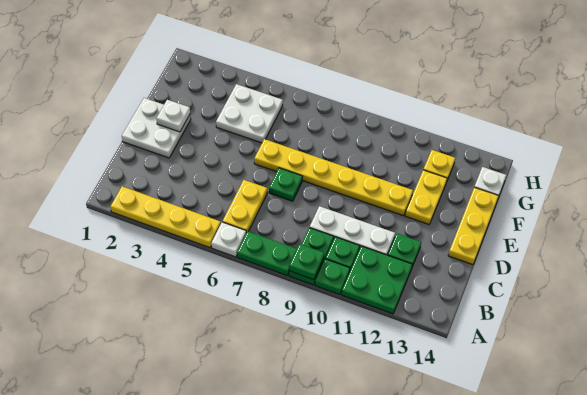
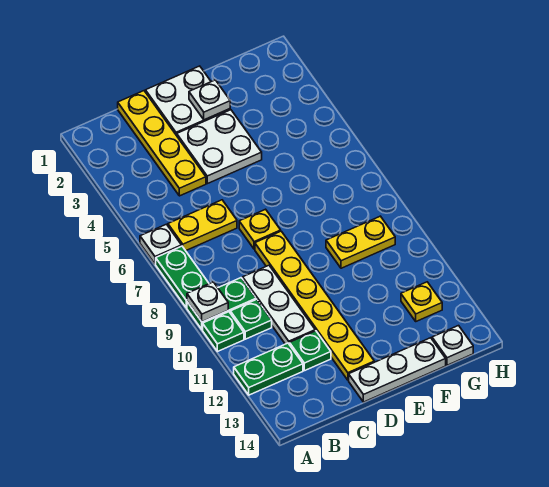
yellow plate A2:A5 level 1 -> yellow plate C1:C4 level 1
green plate A9 level 2 -> white plate A9 level 2
green plate A11:B12 level 1 -> green plate A12:B12 level 1
green plate D7 level 1 -> yellow plate D7 level 1
yellow plate D14:F14 level 1 -> white plate D14:F14 level 1
yellow plate E6:E11 level 1 -> yellow plate D8:D13 level 1
yellow plate E12:F12 level 1 -> yellow plate F9:G9 level 1
white plate F4:G5 level 1 -> white plate D3:E4 level 1

